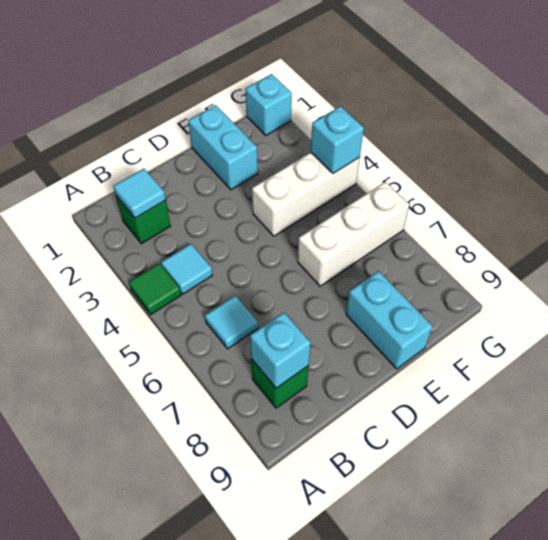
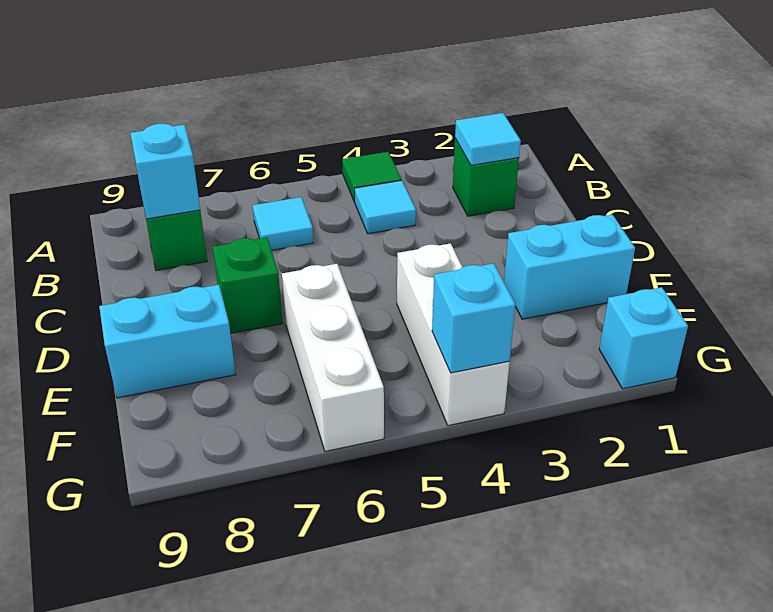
none -> green brick D7 level 1

